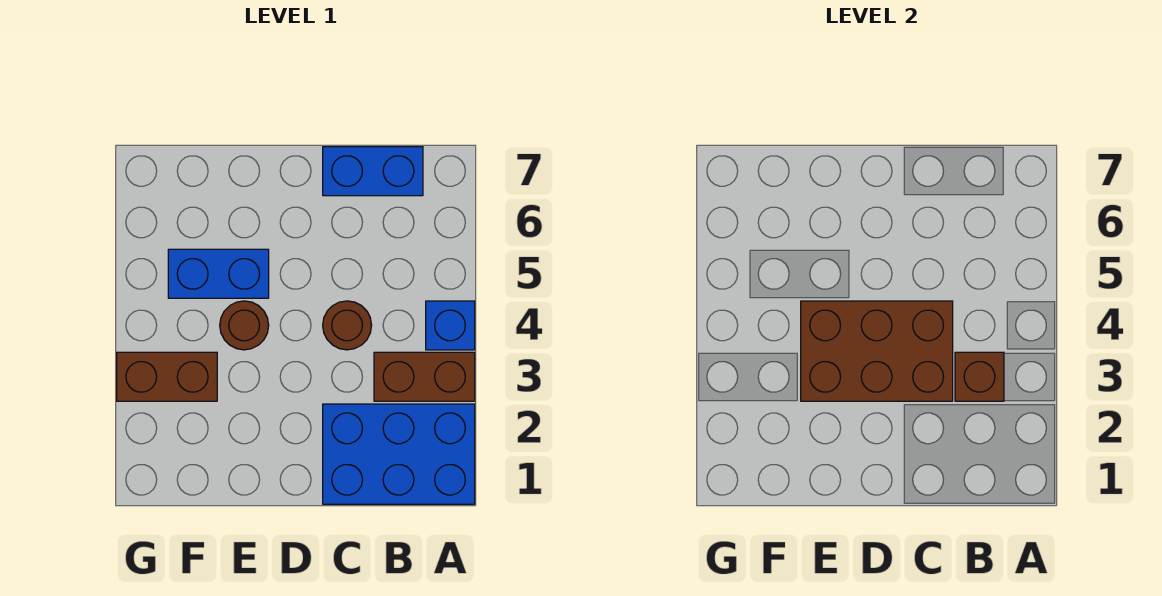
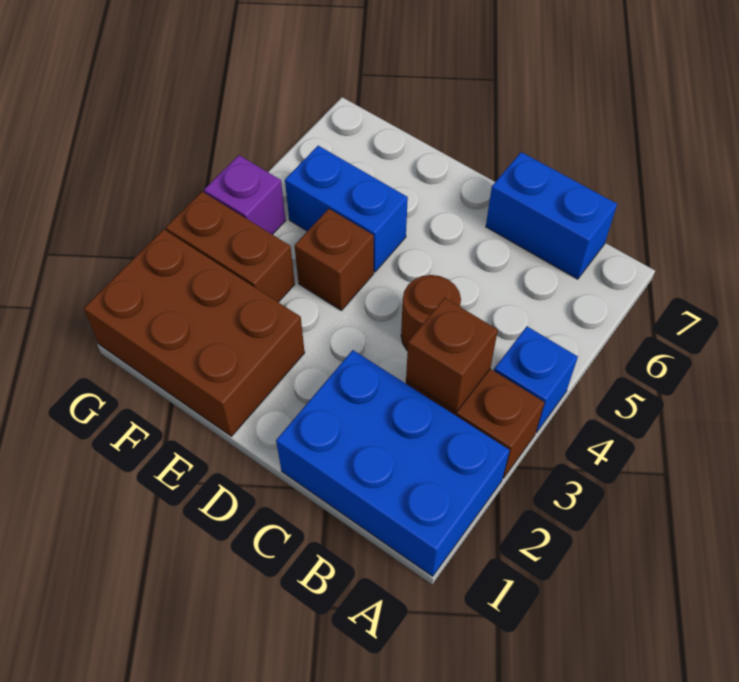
brown brick C3:E4 level 2 -> brown brick E1:G2 level 1
brown round brick E4 level 1 -> brown brick E4 level 1
none -> purple brick G4 level 1

